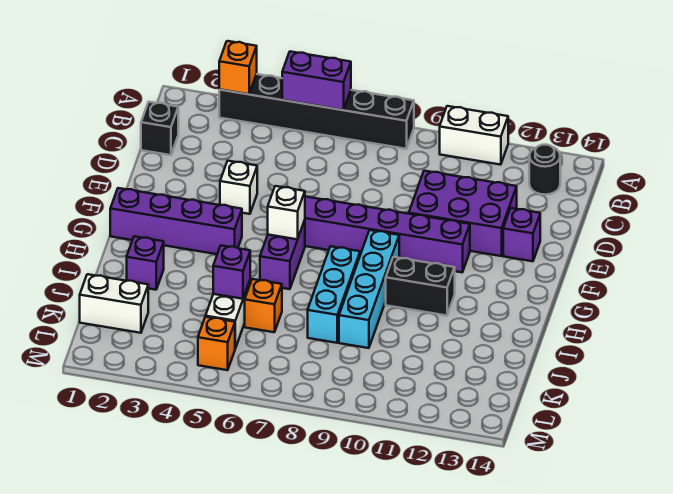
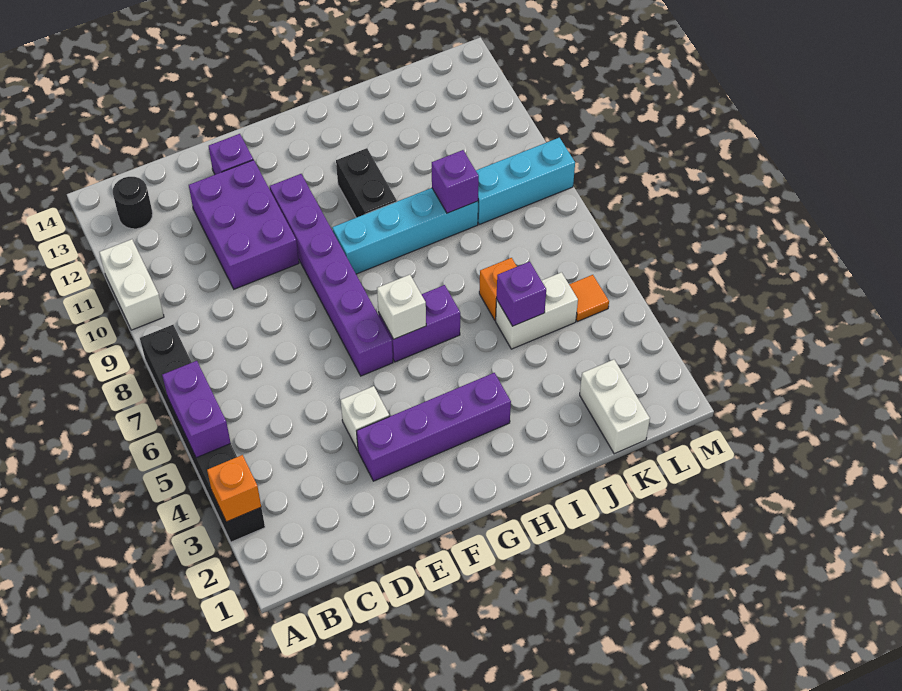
black brick C1 level 1 -> none
purple brick G1:G4 level 1 -> purple brick E3:H3 level 1
cyan brick H8:J8 level 1 -> cyan brick K9:M9 level 1
purple brick I2 level 1 -> purple brick J9 level 2
orange brick L5 level 1 -> orange tile L5 level 1

